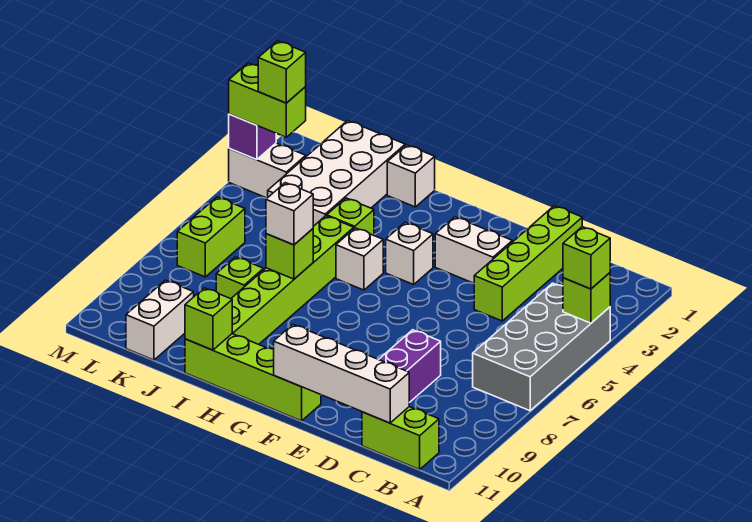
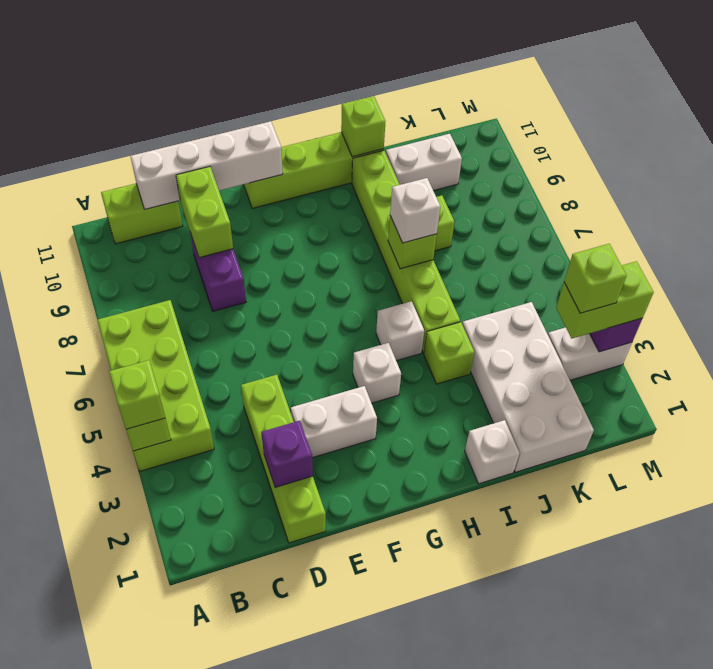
grey brick A4:B7 level 1 -> lime brick A4:B7 level 1
none -> purple brick D2 level 2
white brick K10:K11 level 1 -> white brick J10:K10 level 1
lime brick L6:L7 level 1 -> lime brick D9:D10 level 2

